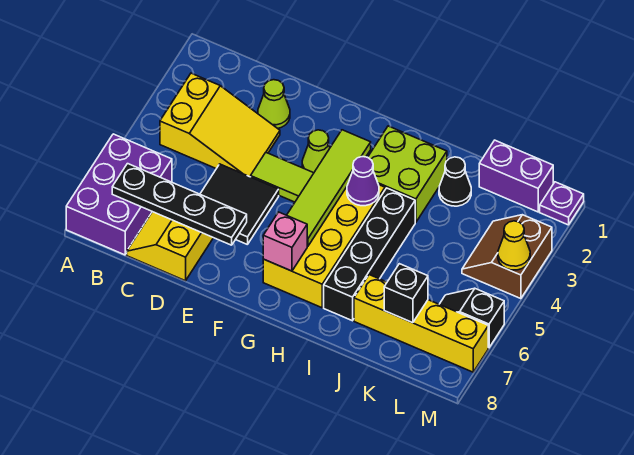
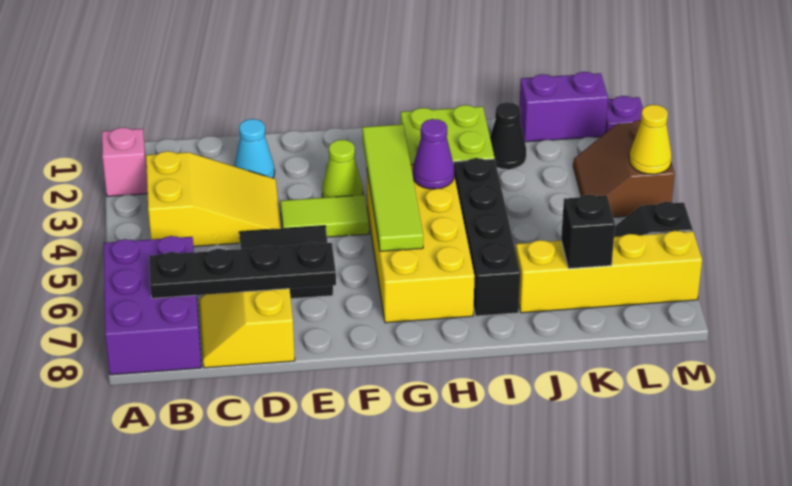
lime cone D2 level 1 -> cyan cone D2 level 1
pink brick G7 level 2 -> pink brick A2 level 1

